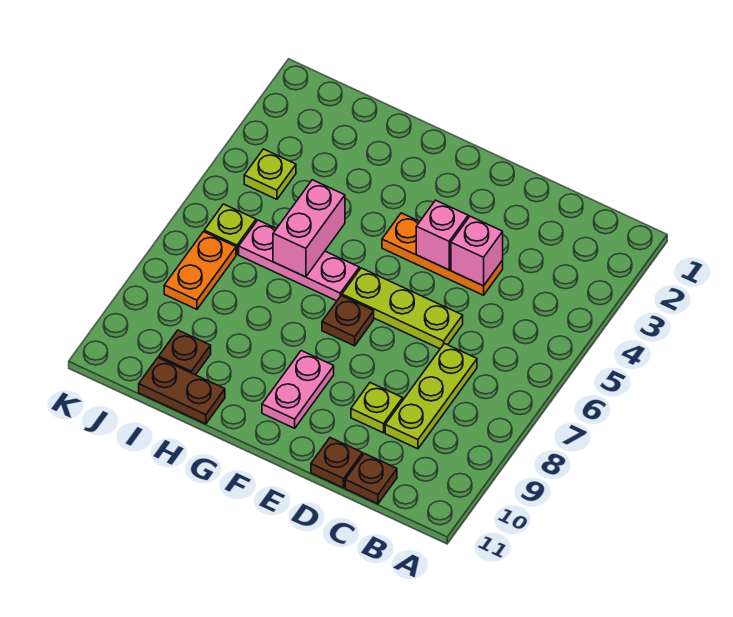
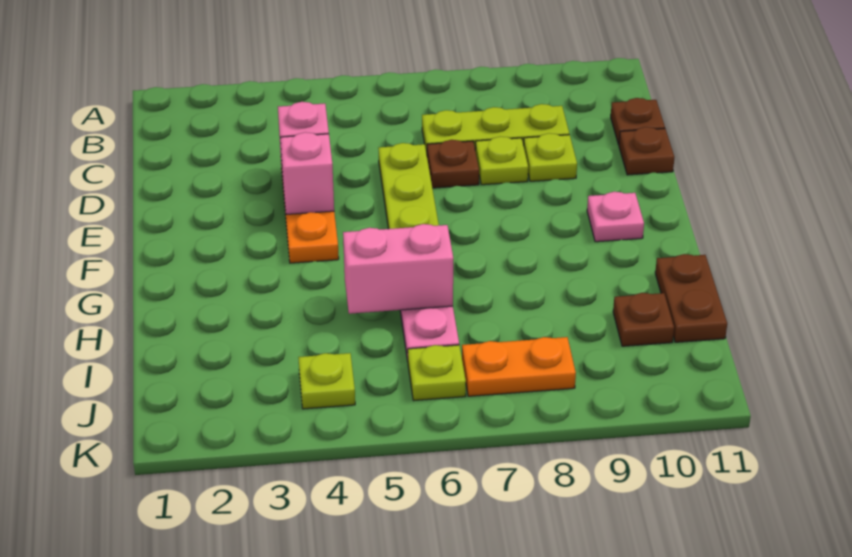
none -> lime plate D8 level 1
brown plate F7 level 1 -> brown plate D7 level 1
pink plate F9:F10 level 1 -> pink plate F10 level 1

